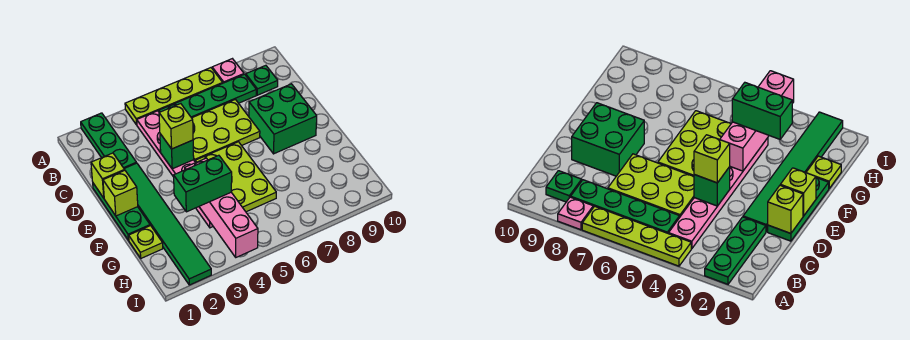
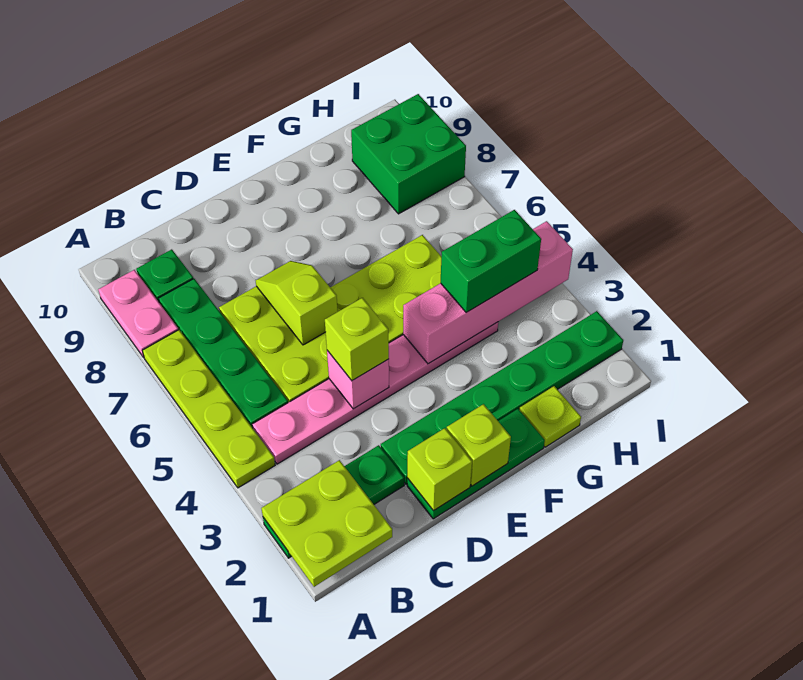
none -> lime plate A1:B2 level 2
pink plate A8 level 1 -> pink plate A8:A9 level 1
green tile D2:I2 level 1 -> green plate D2:I2 level 1
green brick D4 level 2 -> pink brick D4 level 2
none -> lime slope D6:D7 level 2 top 6
green brick D8:E9 level 1 -> green brick H8:I9 level 1
green brick G3:G4 level 3 -> green brick G4:H4 level 3

